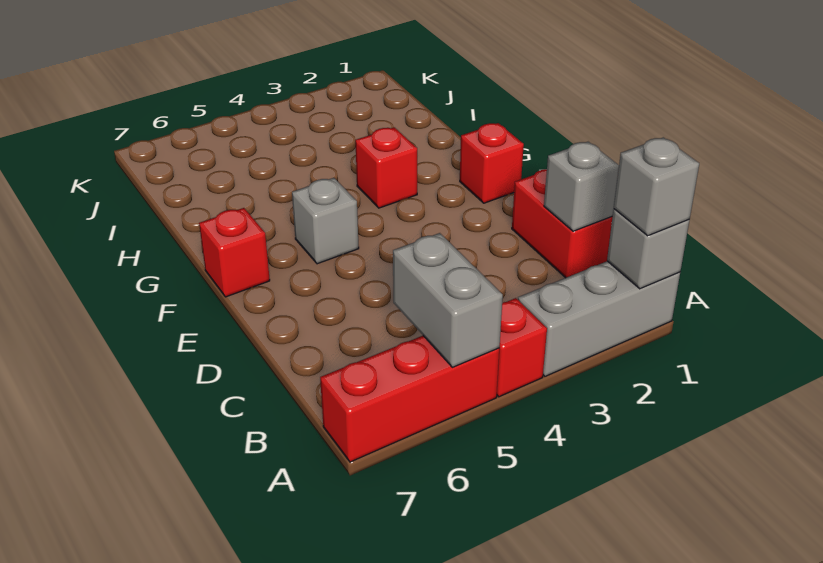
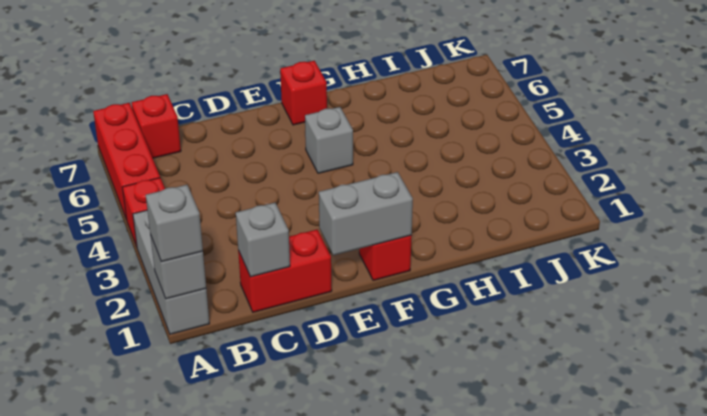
grey brick A5:B5 level 2 -> grey brick E1:F1 level 2
red brick G3 level 1 -> red brick B7 level 1

